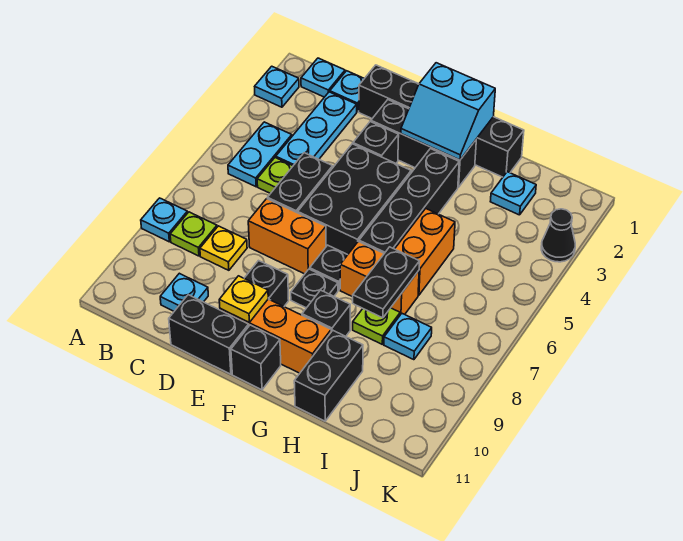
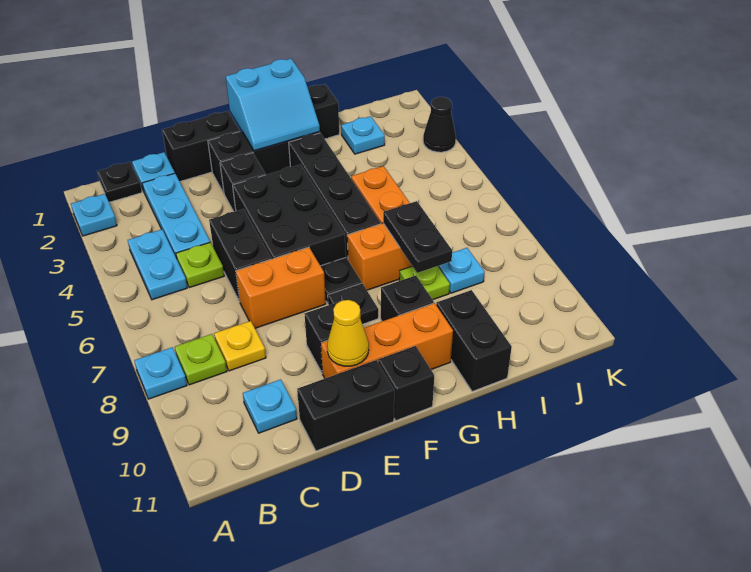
cyan plate B1 level 1 -> black plate B1 level 1
yellow plate E10 level 2 -> yellow cone E10 level 2

